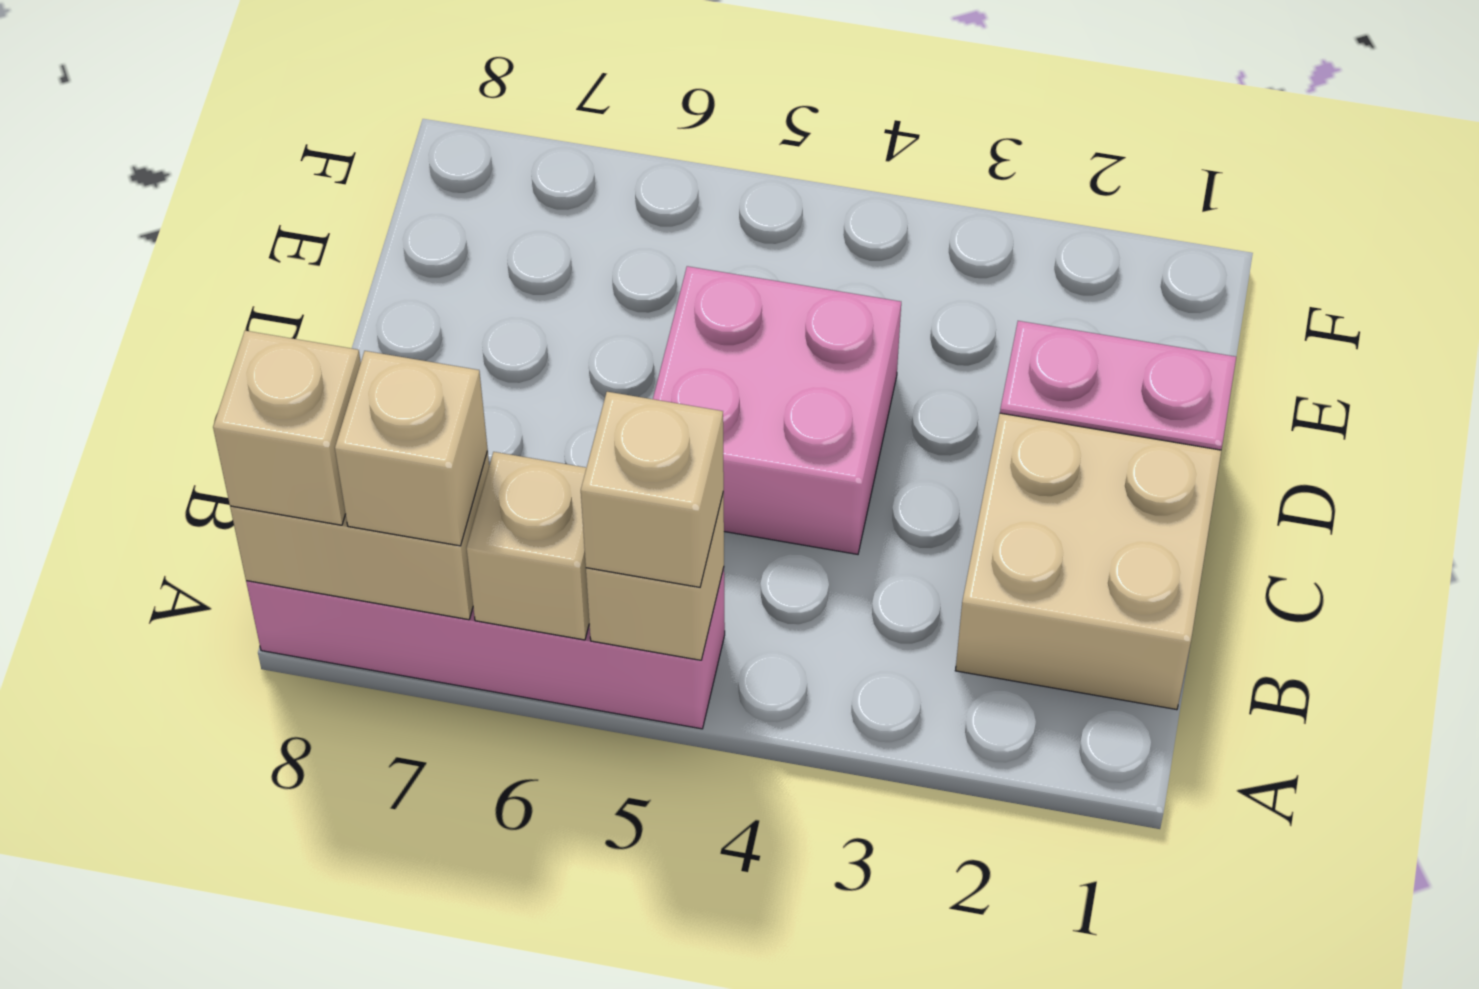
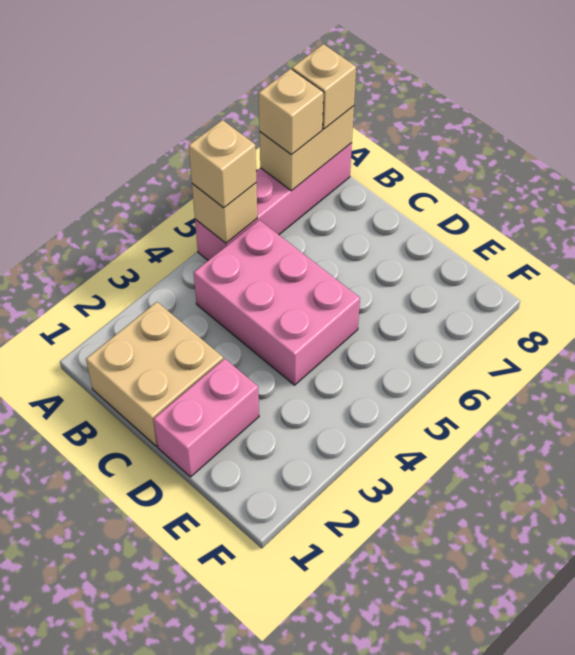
tan brick A6 level 2 -> none
pink brick C4:D5 level 1 -> pink brick B4:D5 level 1

